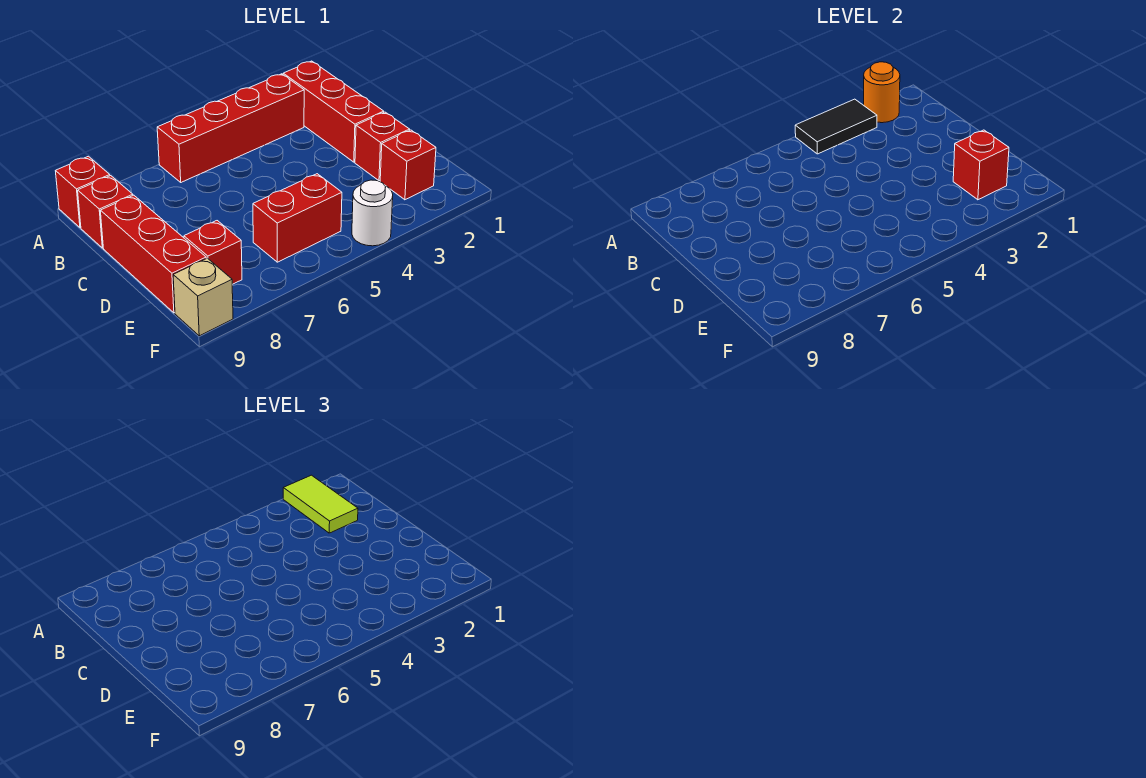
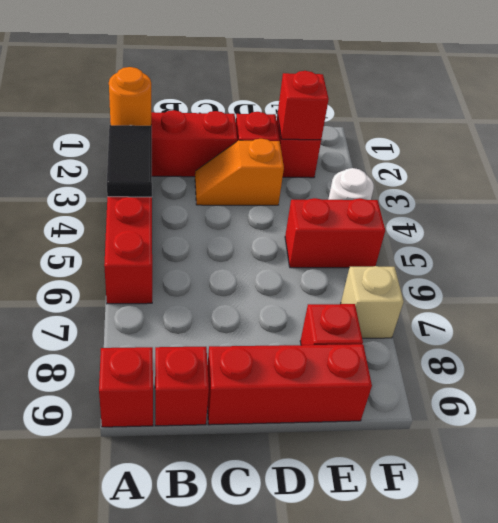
lime tile A2:B2 level 3 -> none
none -> orange slope C3:D3 level 1 top D
red brick E5:E6 level 1 -> red brick E5:F5 level 1
tan brick F9 level 1 -> tan brick F7 level 1

